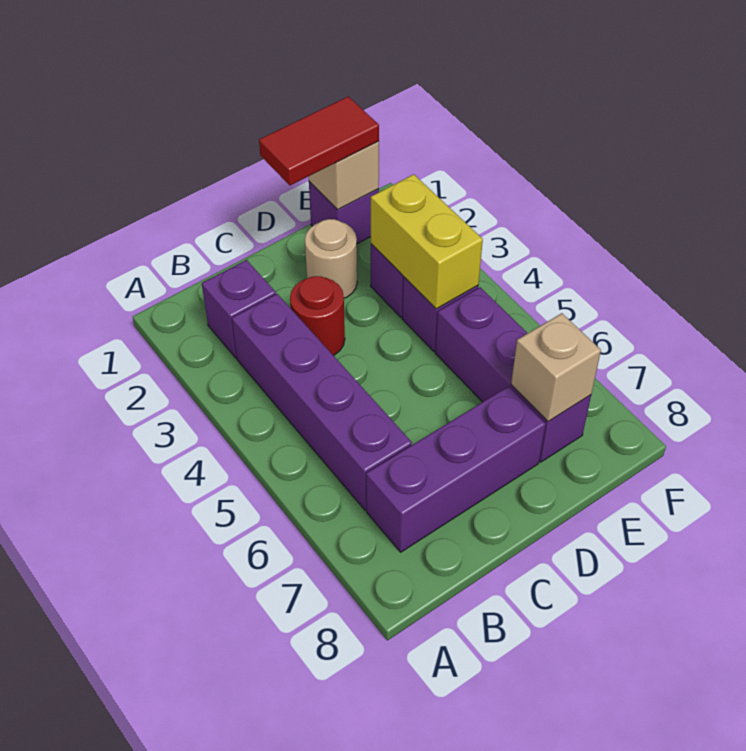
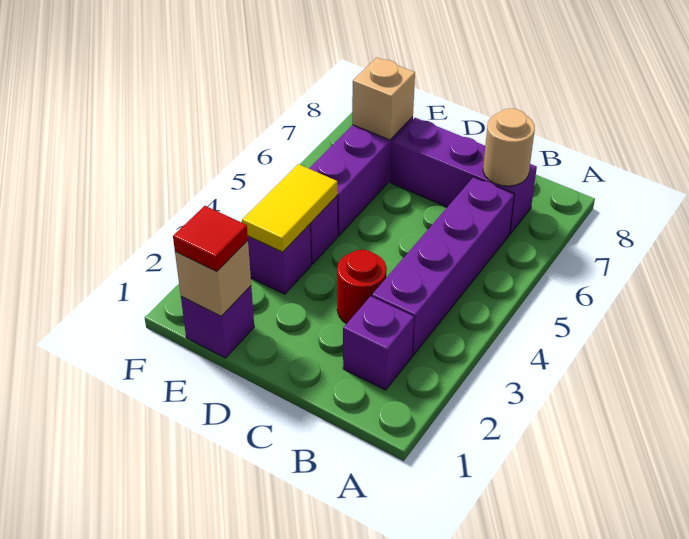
red tile D1:E1 level 3 -> red tile E1 level 3
tan round brick D2 level 1 -> tan round brick B7 level 2
yellow brick E3:E4 level 2 -> yellow tile E3:E4 level 2

